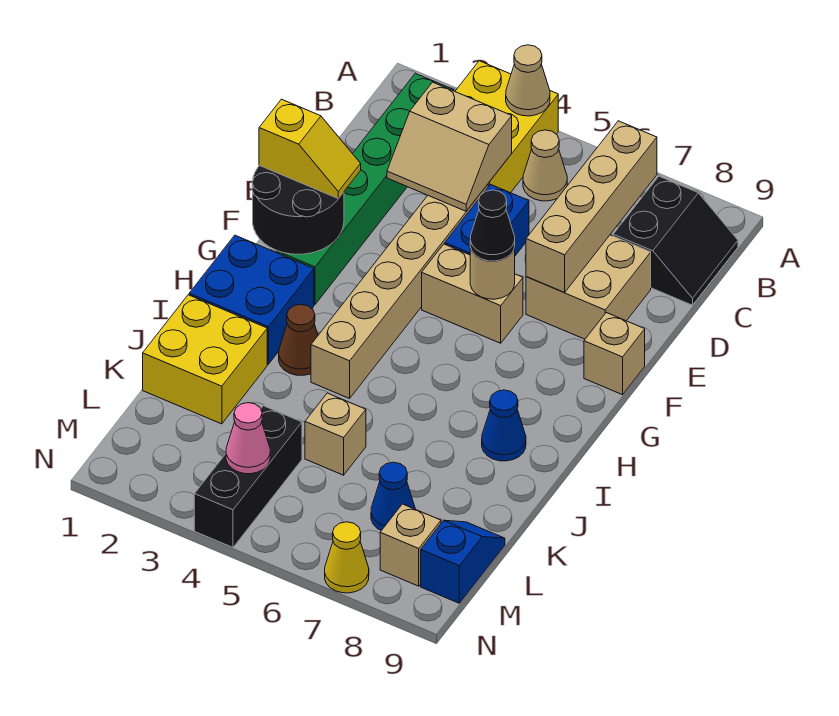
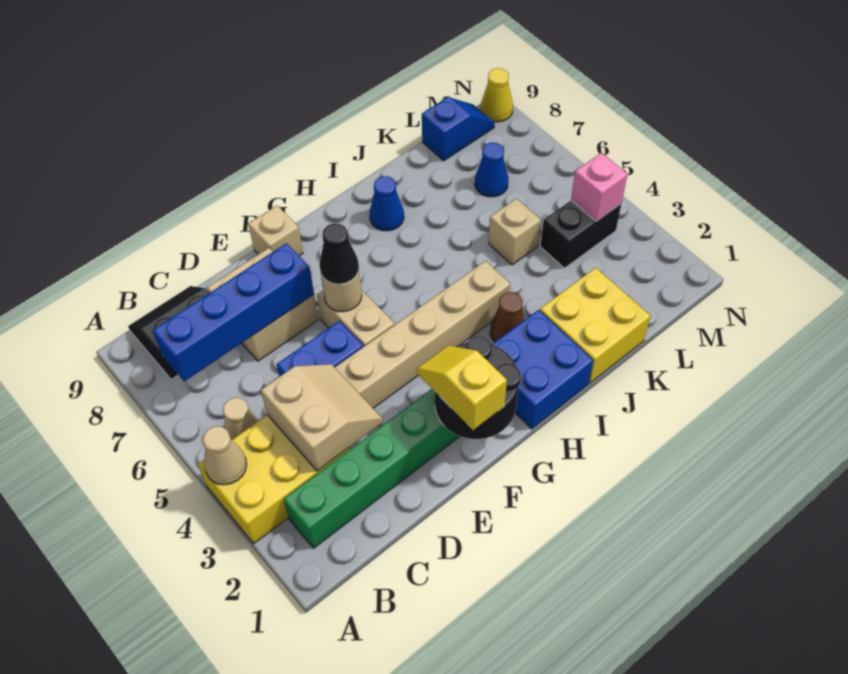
tan brick B7:E7 level 2 -> blue brick B7:E7 level 2
black brick L4:N4 level 1 -> black brick L4:M4 level 1
blue slope L9:M9 level 1 top M -> blue slope L9:M9 level 1 top L
pink cone M4 level 2 -> pink brick M4 level 2
tan brick M8 level 1 -> none
yellow cone N7 level 1 -> yellow cone N9 level 1

